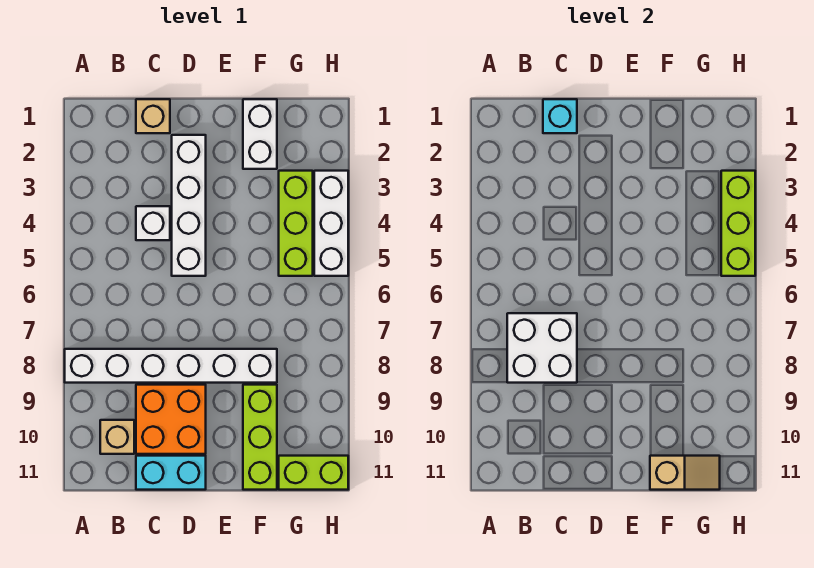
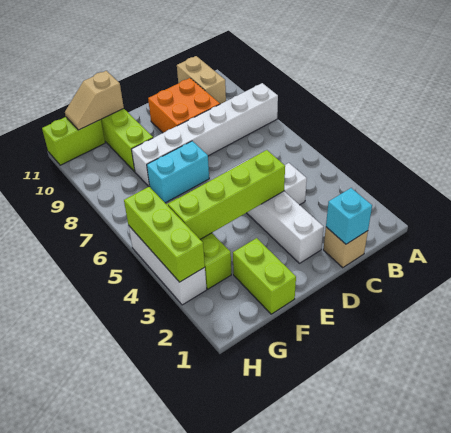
white brick B7:C8 level 2 -> none
tan brick B10 level 1 -> tan brick B10:B11 level 1
cyan brick C11:D11 level 1 -> cyan brick E7:F7 level 1
none -> lime brick D4:G4 level 2
white brick F1:F2 level 1 -> lime brick F1:F2 level 1

